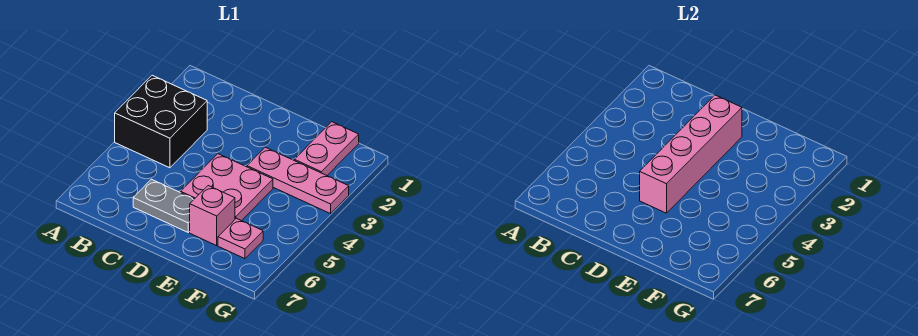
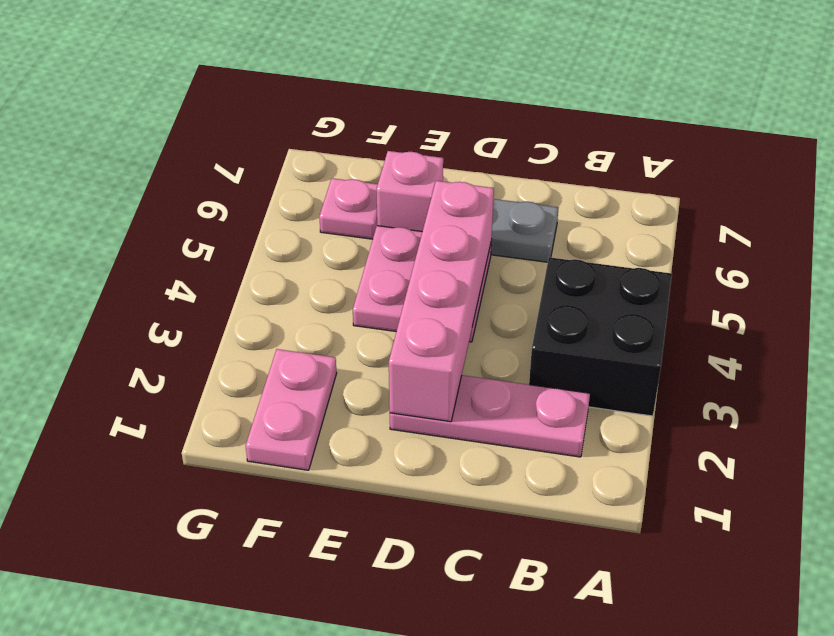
pink plate E3:G3 level 1 -> pink plate B2:D2 level 1

